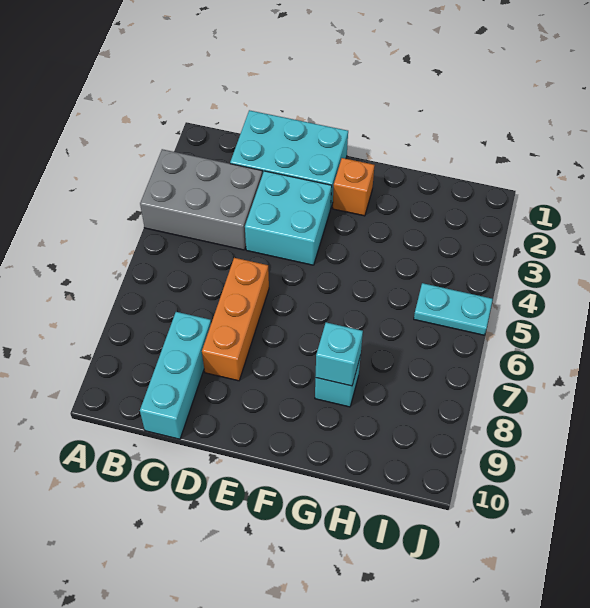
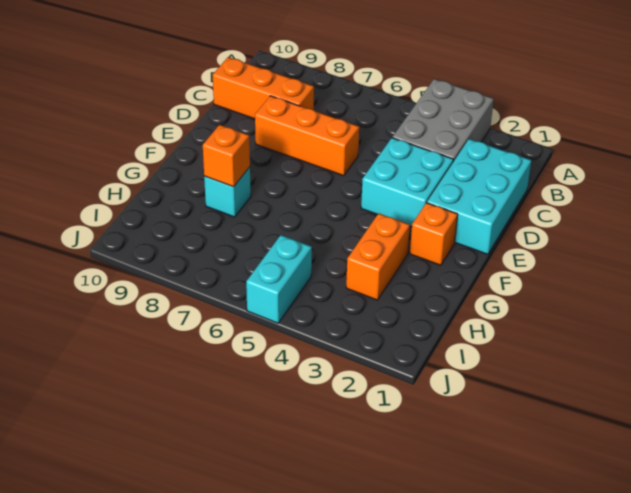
cyan brick C8:C10 level 1 -> orange brick C8:C10 level 1
none -> orange brick G3:H3 level 1
cyan brick G8 level 2 -> orange brick G8 level 2
cyan plate I5:J5 level 1 -> cyan brick I5:J5 level 1

